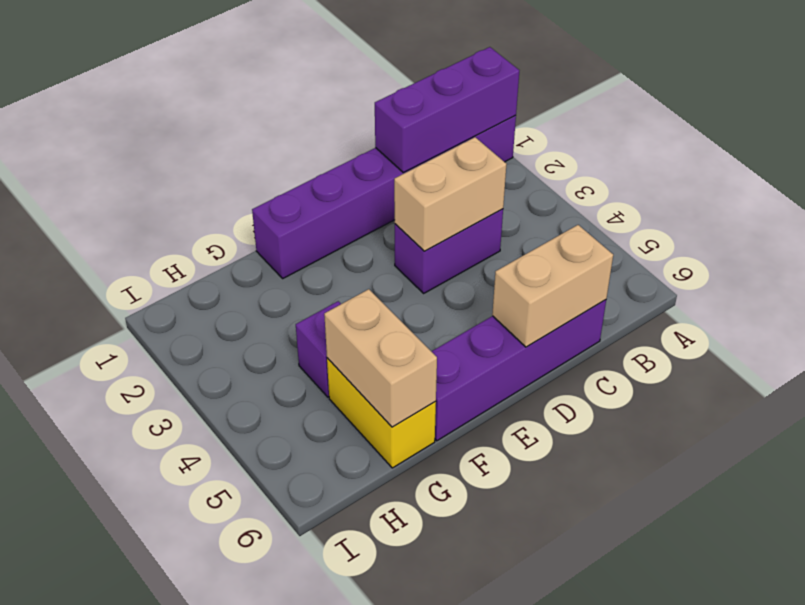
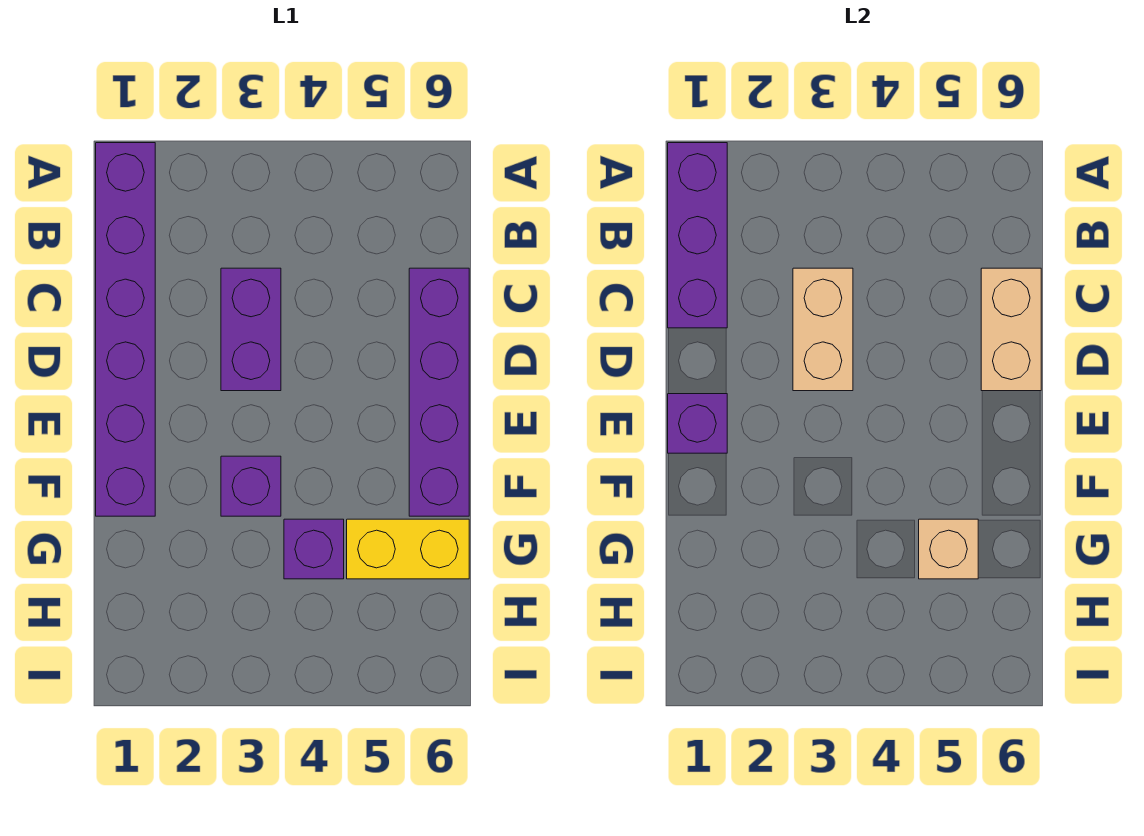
none -> purple brick E1 level 2
none -> purple brick F3 level 1
tan brick G5:G6 level 2 -> tan brick G5 level 2

